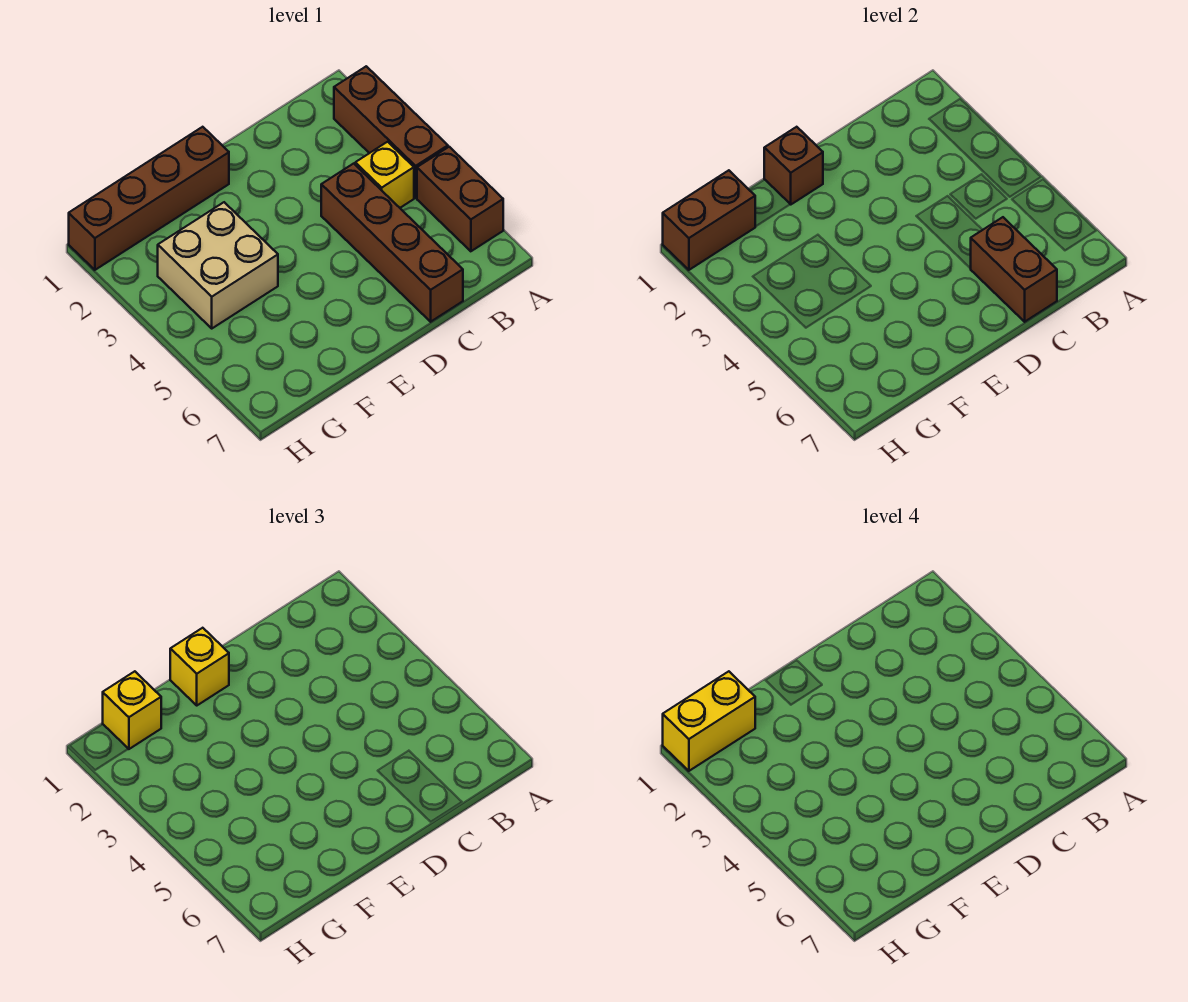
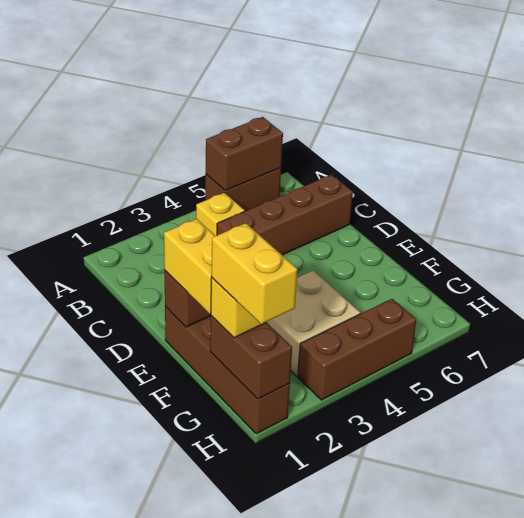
brown brick A2:A4 level 1 -> brown brick H3:H5 level 1
brown brick C6:C7 level 2 -> brown brick A5:A6 level 2
yellow brick E1 level 3 -> yellow brick E1:F1 level 3

